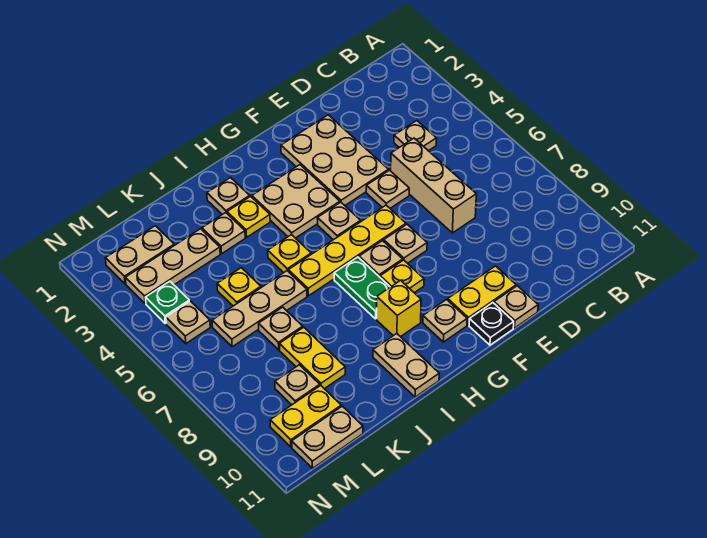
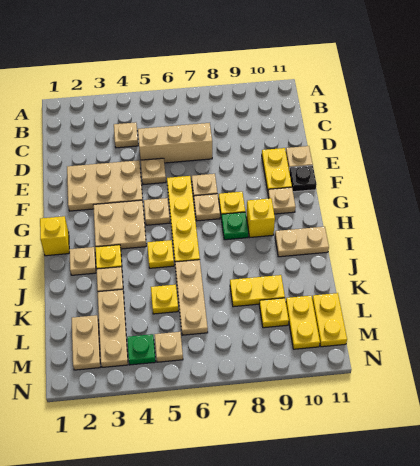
none -> yellow brick H1 level 1
green plate H7:H8 level 1 -> green plate H8 level 1
tan plate K7 level 1 -> none
tan plate L9 level 1 -> yellow plate L9 level 1
tan plate L11:M11 level 1 -> yellow plate L11:M11 level 1

